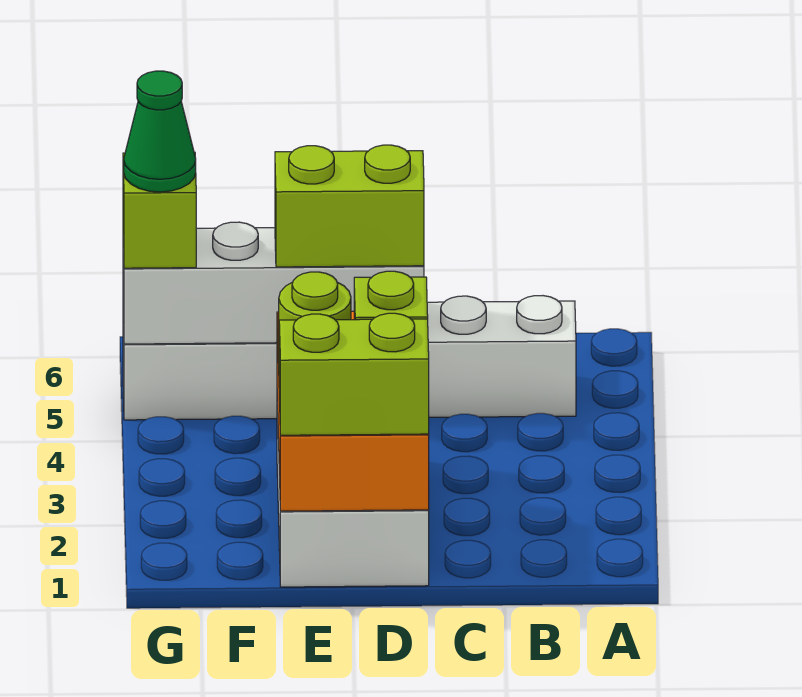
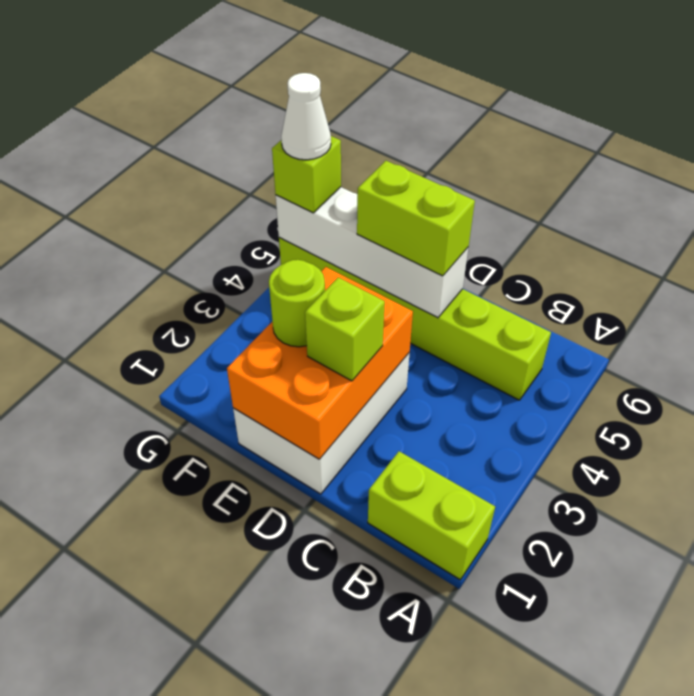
white brick B5:G5 level 1 -> lime brick B5:G5 level 1
lime brick D1:E1 level 3 -> lime brick A1:B1 level 1
green cone G5 level 4 -> white cone G5 level 4

